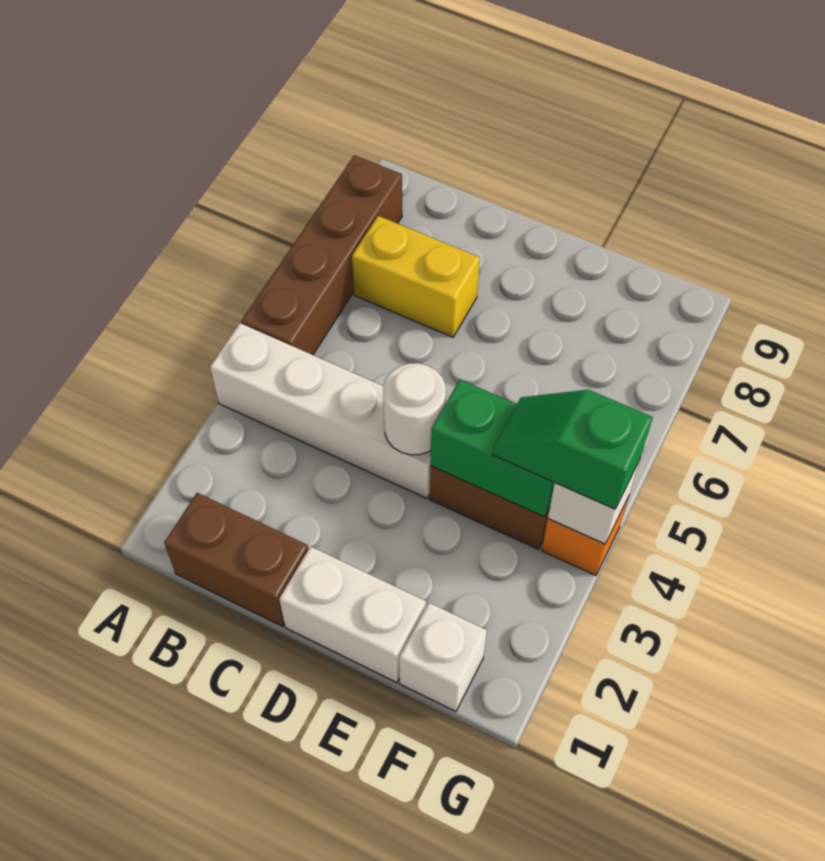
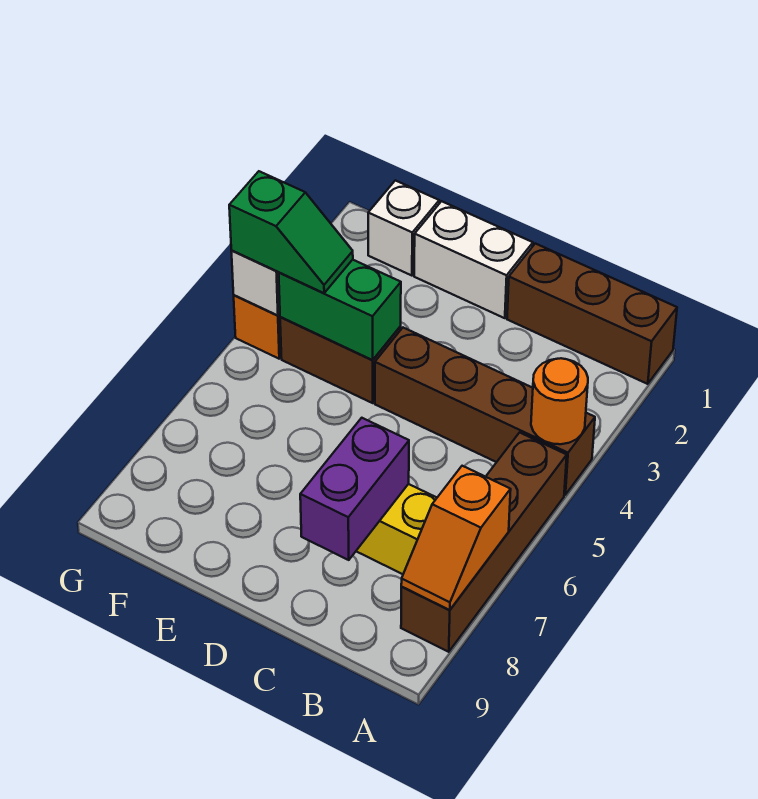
white brick A4:D4 level 1 -> brown brick A4:D4 level 1
none -> orange round brick A4 level 2
none -> orange slope A7:A8 level 2 top 7
brown brick B1:C1 level 1 -> brown brick A1:C1 level 1
none -> purple brick C7:C8 level 2
white round brick D4 level 2 -> none

